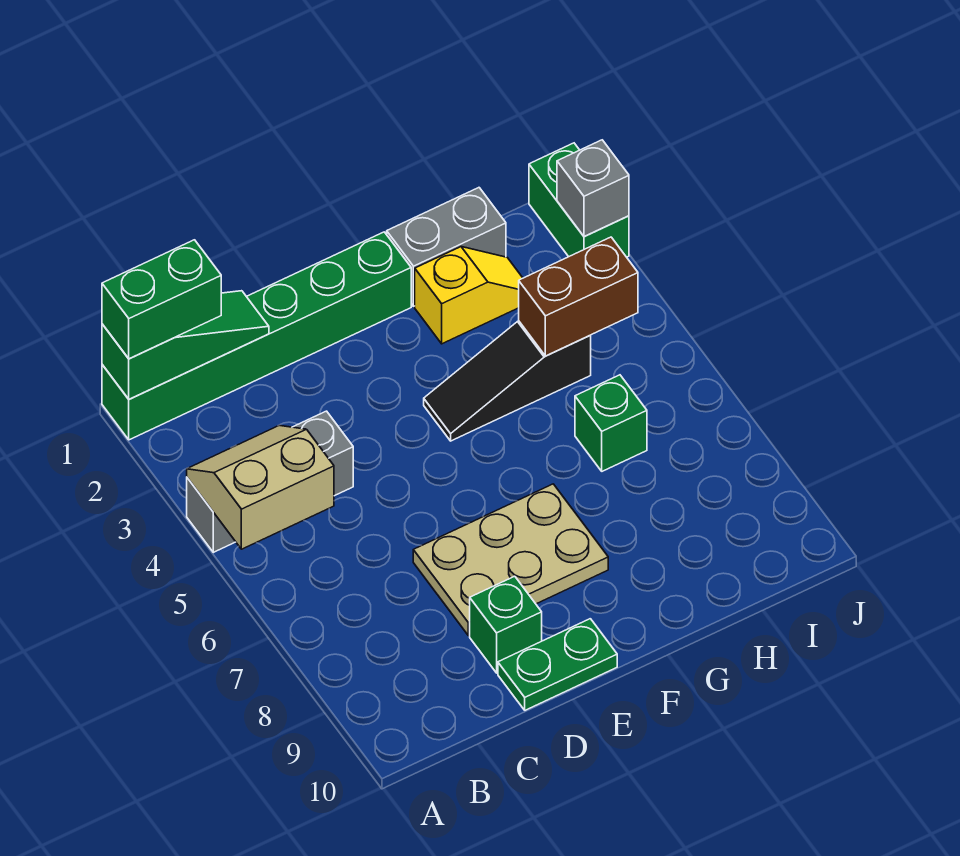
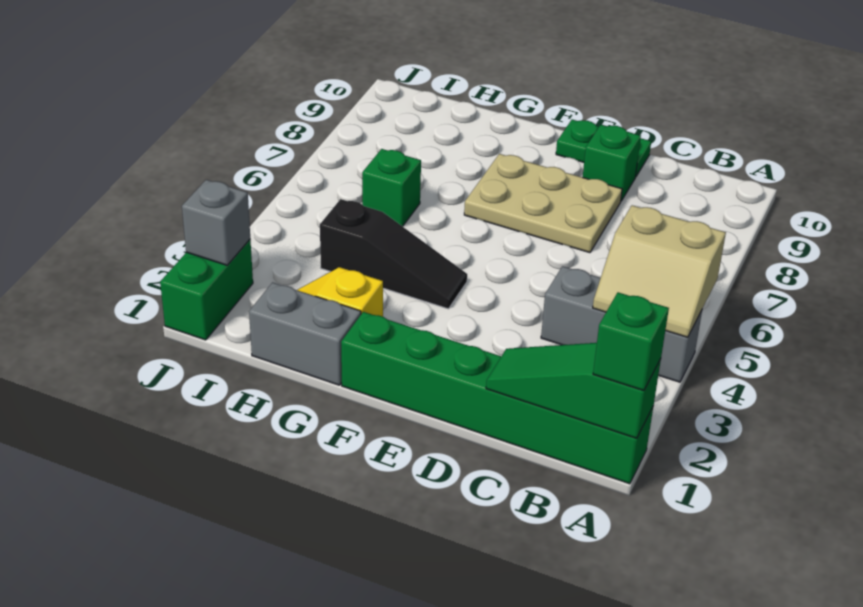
green brick A1:B1 level 3 -> green brick A1 level 3
brown brick H4:I4 level 2 -> none

